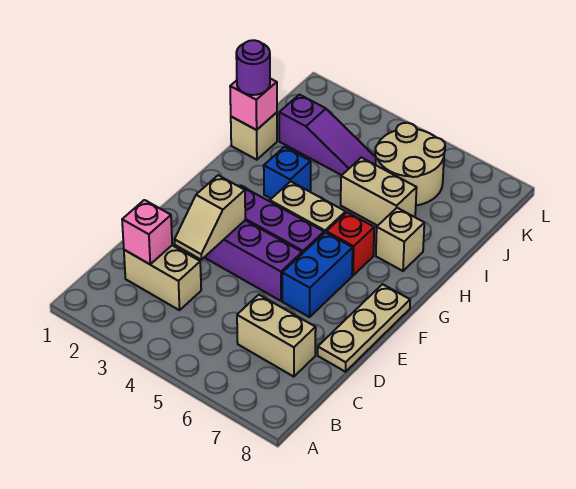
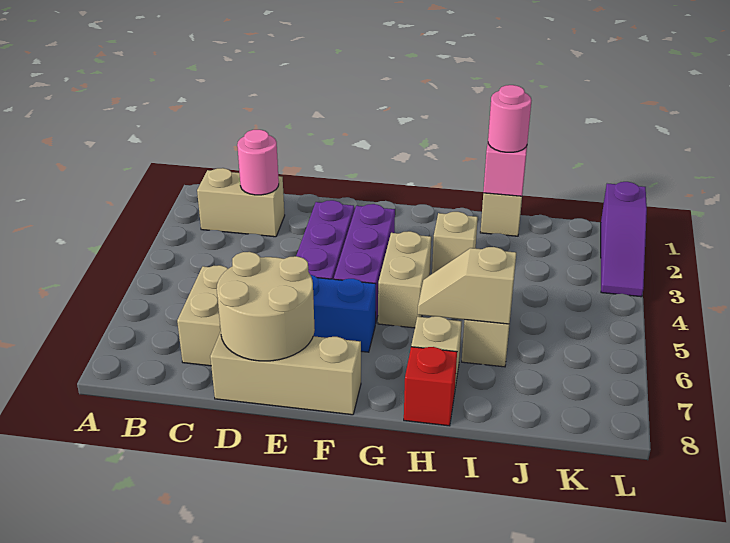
tan brick C2:C3 level 1 -> tan brick B2:C2 level 1
pink brick C2 level 2 -> pink round brick C2 level 2
tan slope D3:E3 level 2 top E -> tan slope H6:I6 level 2 top I
tan plate D8:F8 level 1 -> tan brick D8:F8 level 1
red brick G6 level 1 -> red brick H8 level 1
blue brick H3 level 1 -> tan brick H3 level 1
purple round brick I1 level 3 -> pink round brick I1 level 3
purple slope J2:J4 level 1 top 2 -> purple slope L1:L3 level 1 top 1
tan round brick J5:K6 level 1 -> tan round brick D7:E8 level 2

